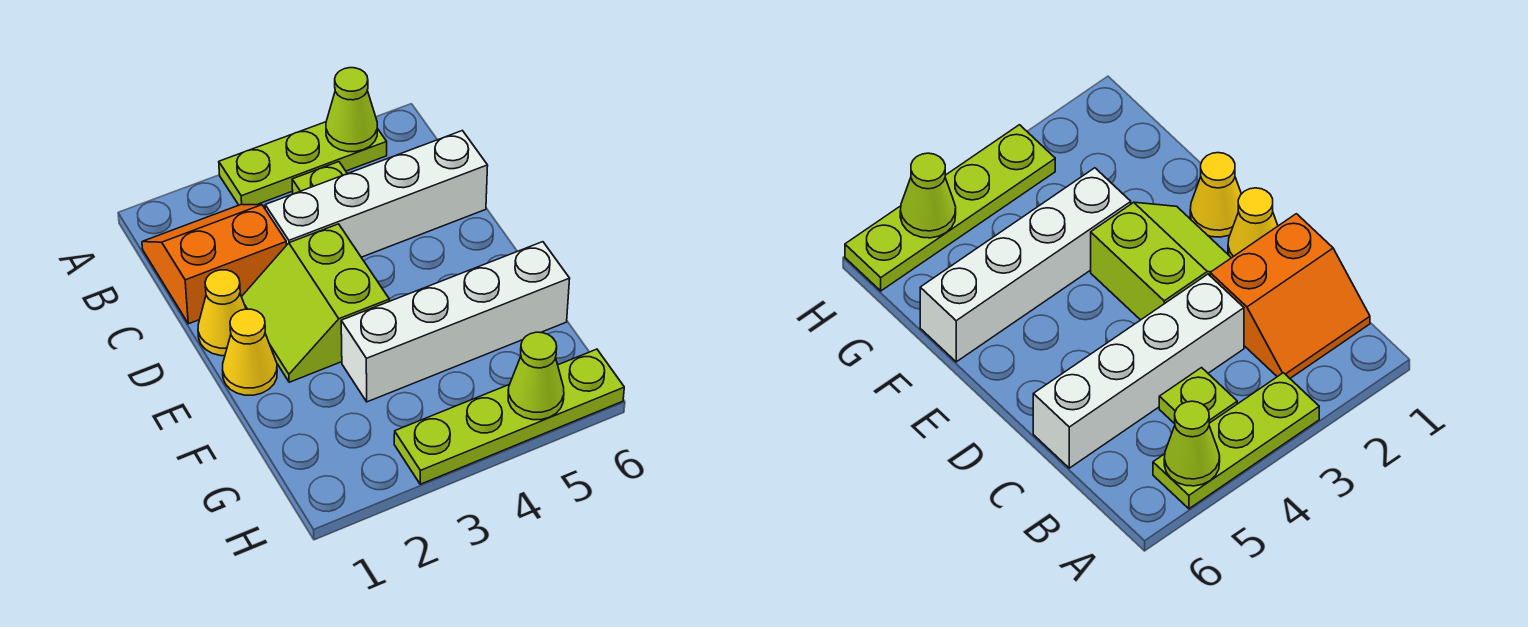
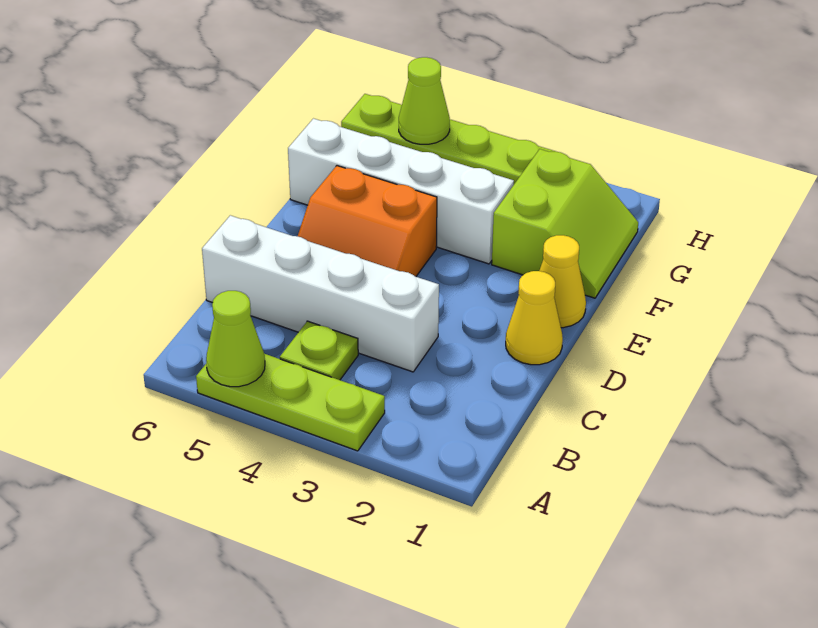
orange slope B1:C2 level 1 top C -> orange slope D4:E5 level 1 top E
lime slope D2:E3 level 1 top 3 -> lime slope F1:G2 level 1 top 2

